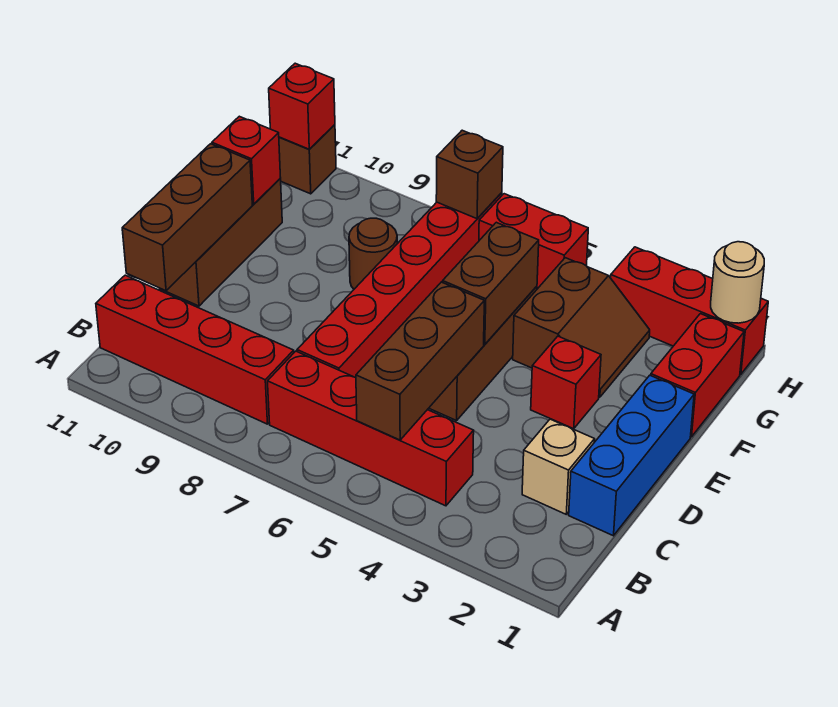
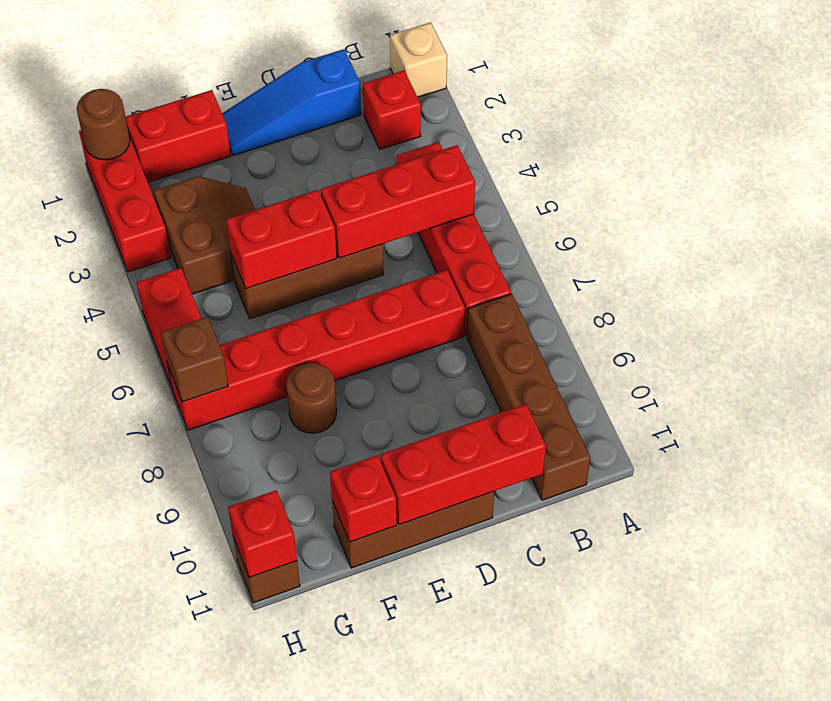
brown brick B5:D5 level 2 -> red brick B5:D5 level 2
red brick B8:B11 level 1 -> brown brick B8:B11 level 1
blue brick C1:E1 level 1 -> blue slope C1:E1 level 1 top C
tan brick C2 level 1 -> tan brick A1 level 1
brown brick C11:E11 level 2 -> red brick C11:E11 level 2
red brick E3 level 1 -> red brick B2 level 1
brown brick E5:F5 level 2 -> red brick E5:F5 level 2
brown slope F3:G4 level 1 top 4 -> brown slope F3:G4 level 1 top G
tan round brick H1 level 2 -> brown round brick H1 level 2

